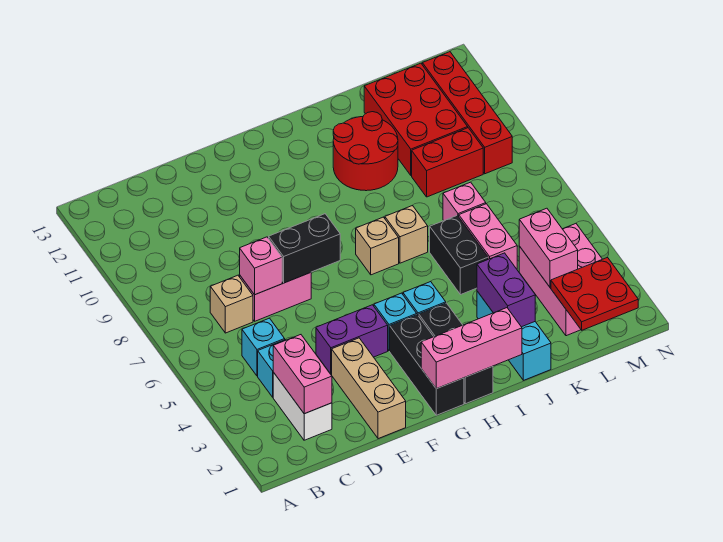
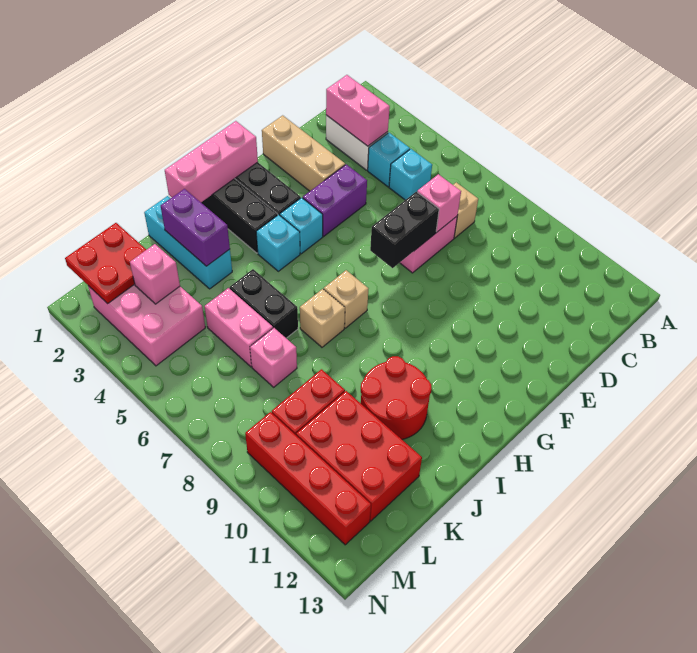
pink brick L3:L4 level 2 -> pink brick L3 level 2

